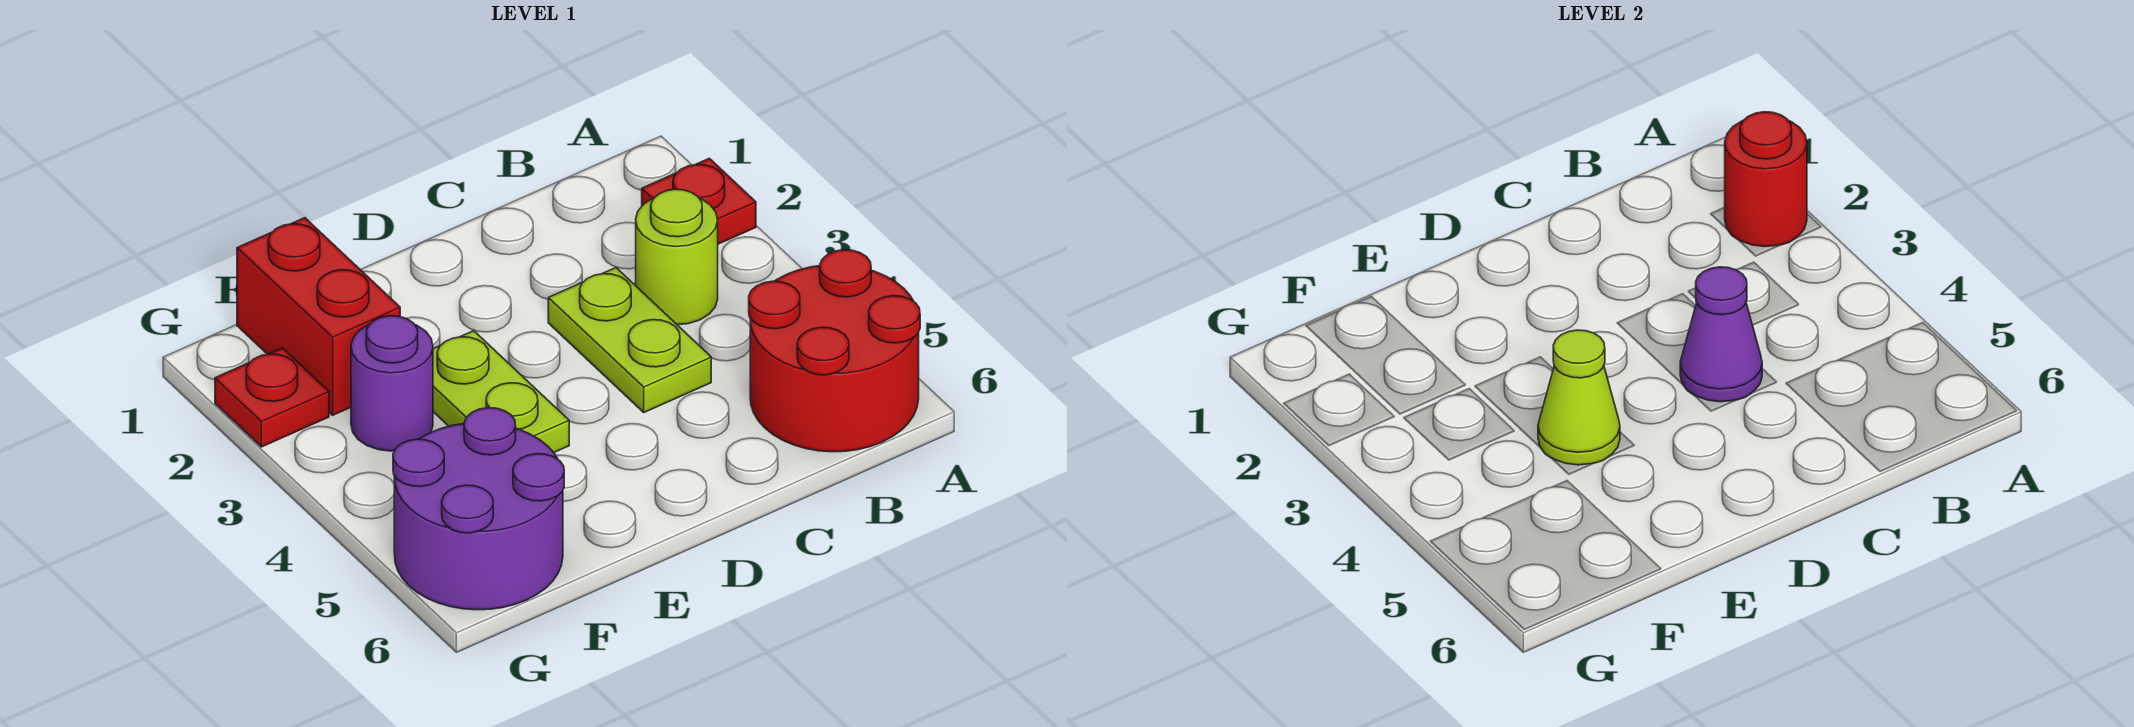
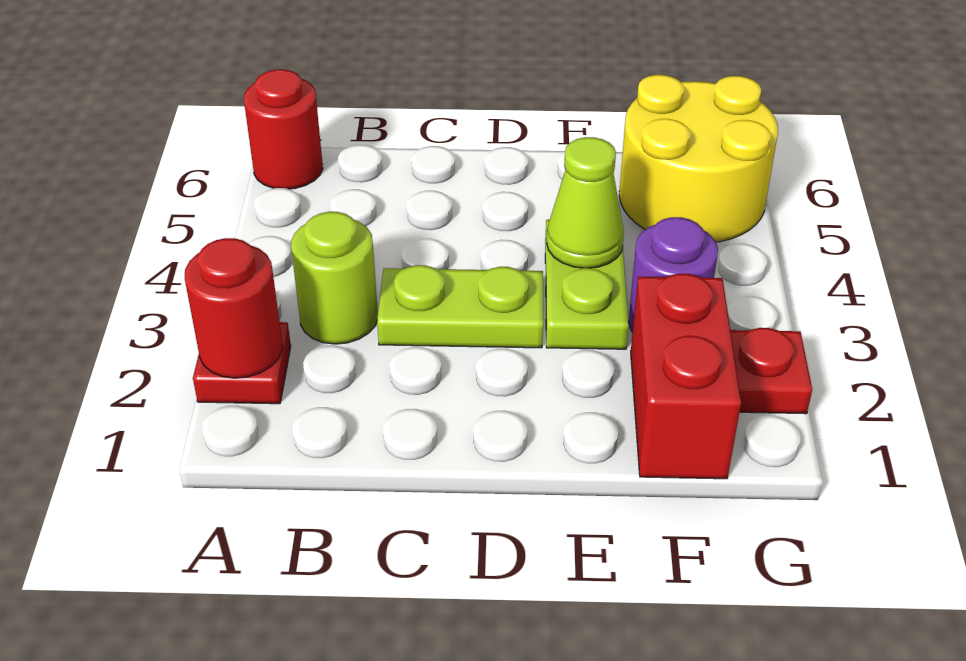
red round brick A5:B6 level 1 -> red round brick A6 level 1
lime plate C3:C4 level 1 -> lime plate C3:D3 level 1
purple cone C4 level 2 -> none
purple round brick F5:G6 level 1 -> yellow round brick F5:G6 level 1

